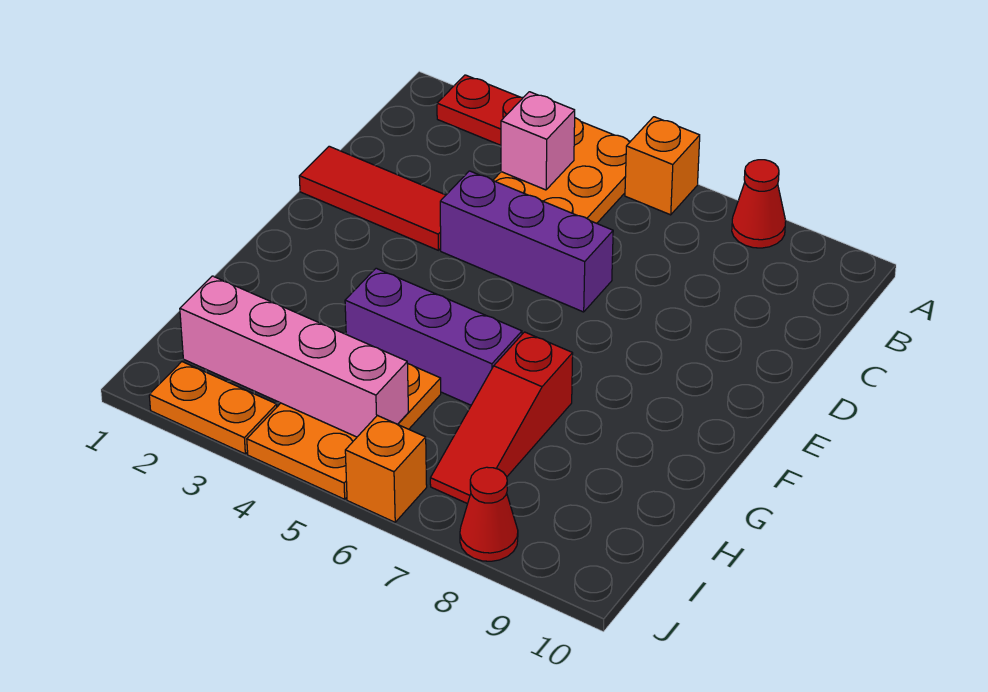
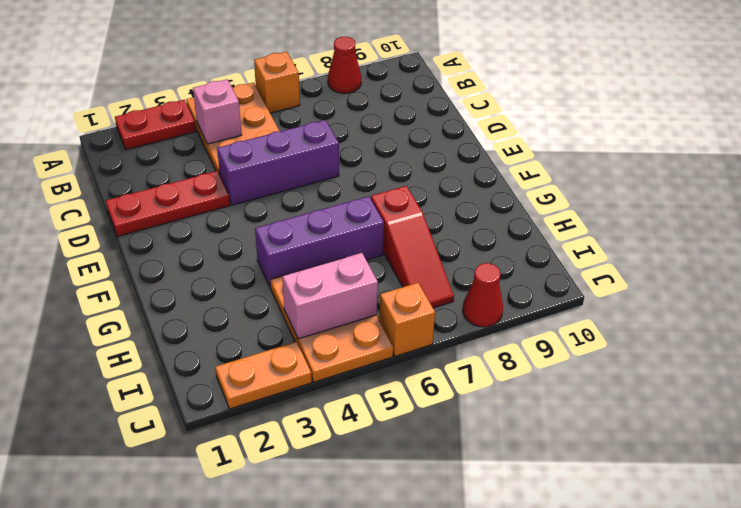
red tile D1:D3 level 1 -> red plate D1:D3 level 1
pink brick I2:I5 level 2 -> pink brick I4:I5 level 2

